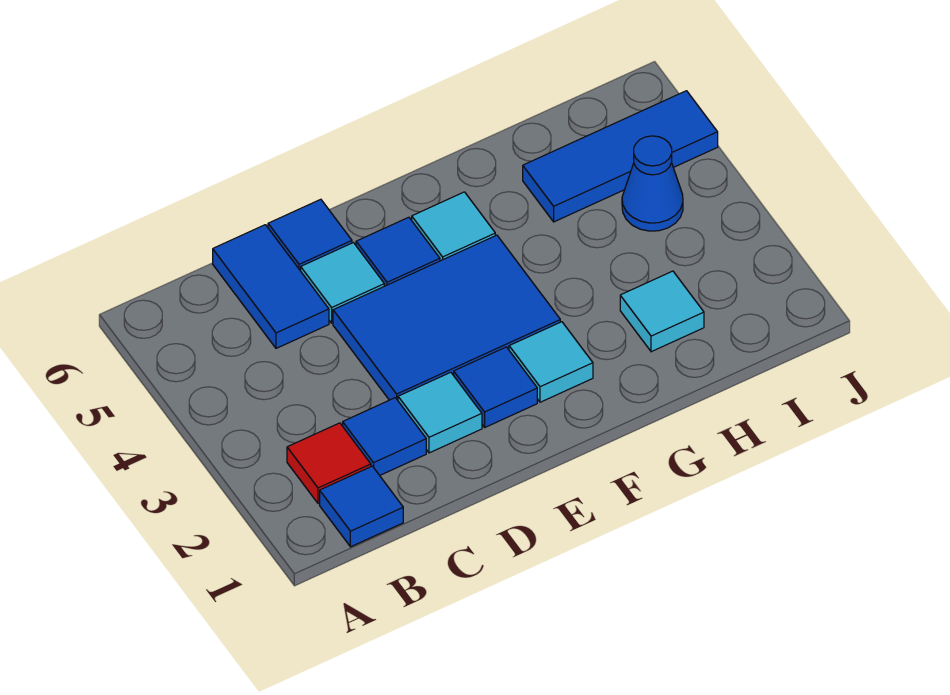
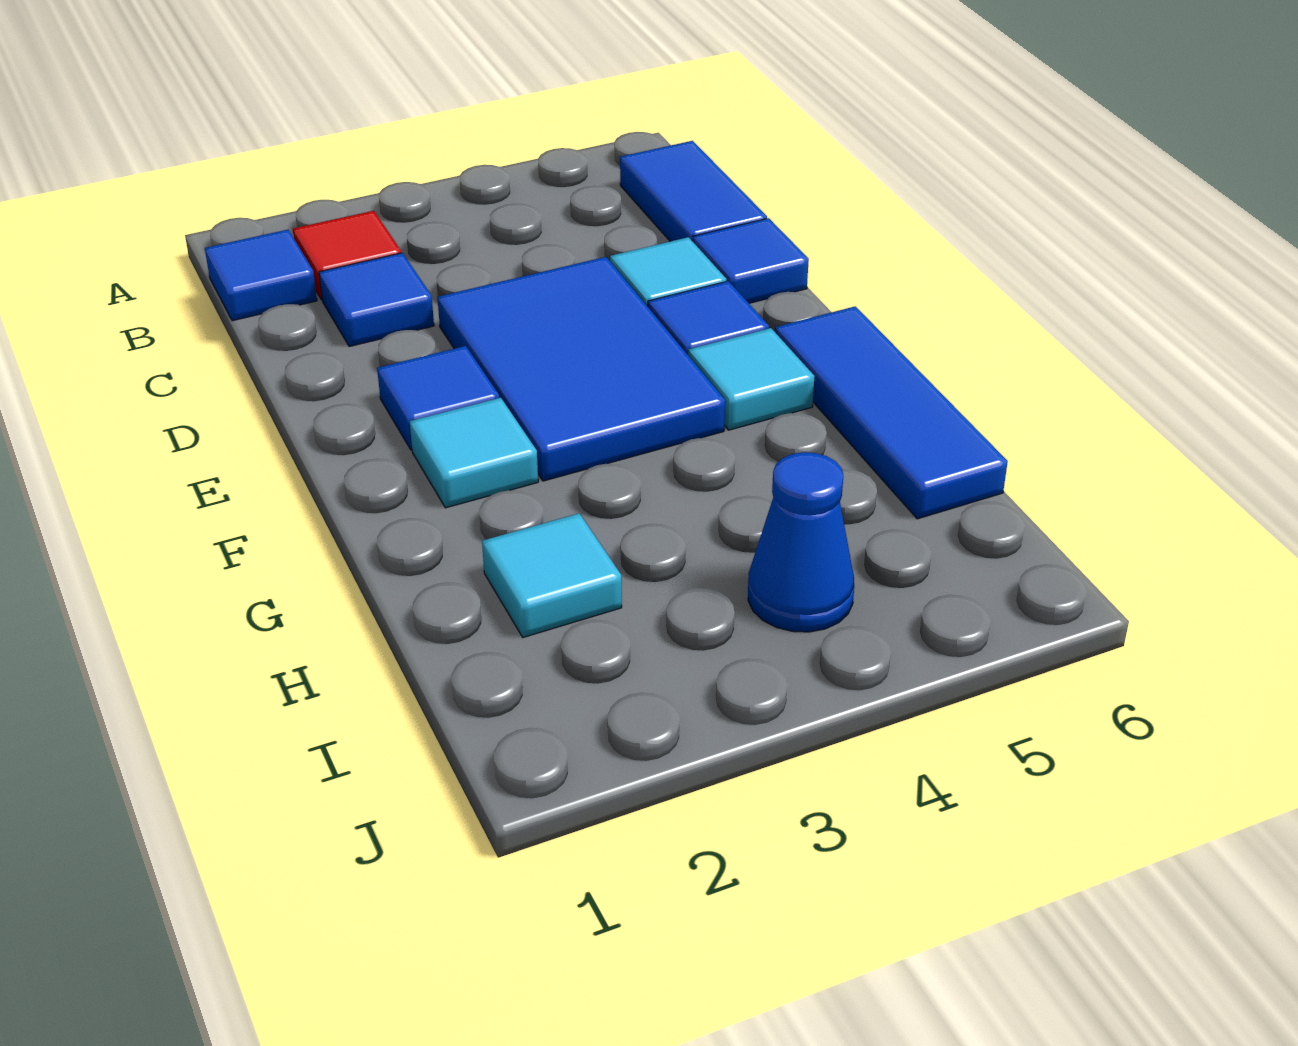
blue tile C5:C6 level 1 -> blue tile B6:C6 level 1
cyan tile D2 level 1 -> none
blue tile H5:J5 level 1 -> blue tile F6:H6 level 1

